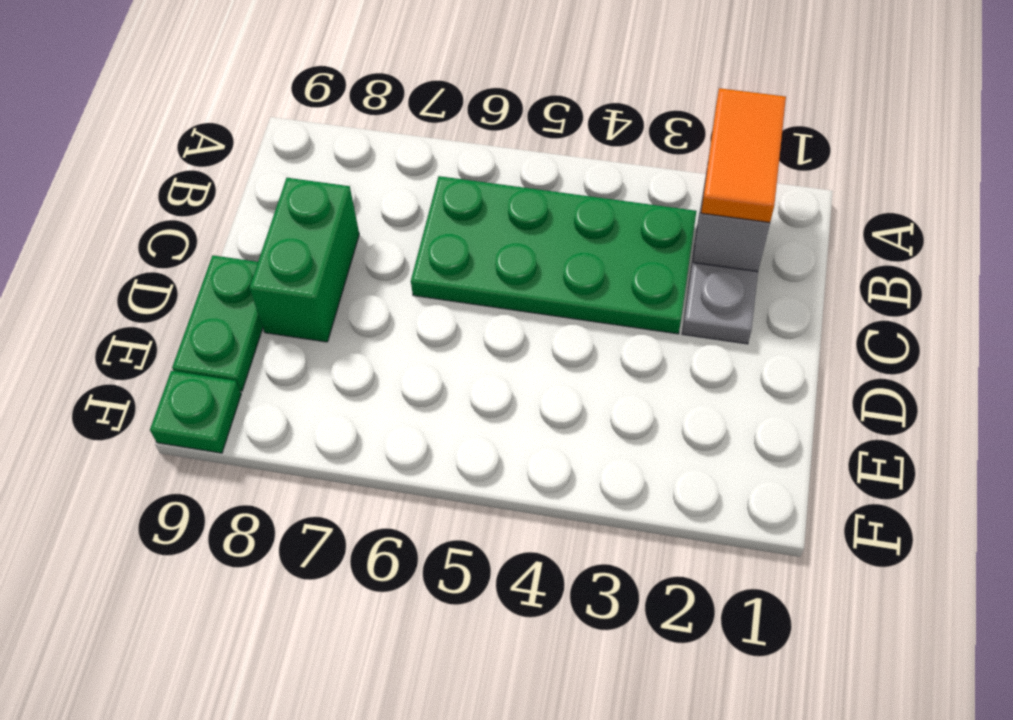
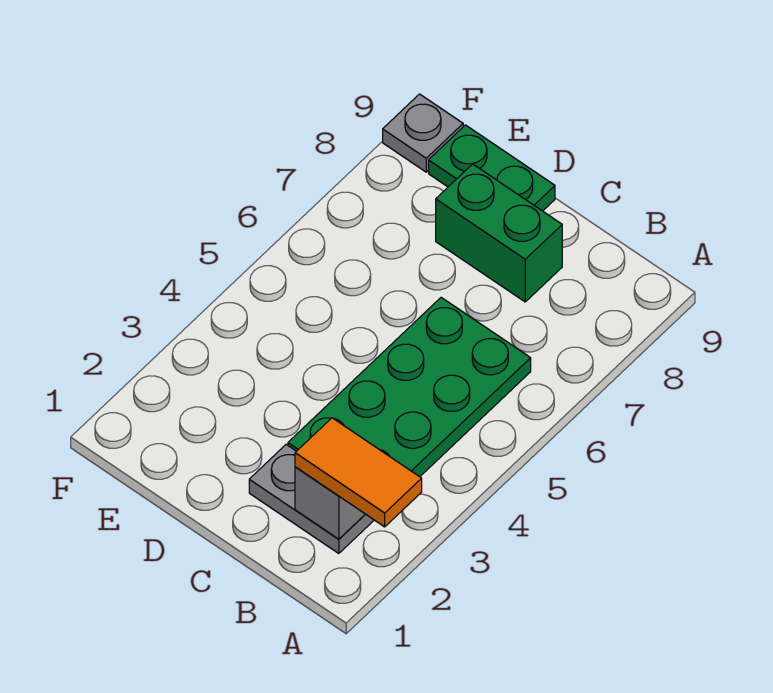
green plate F9 level 1 -> grey plate F9 level 1

